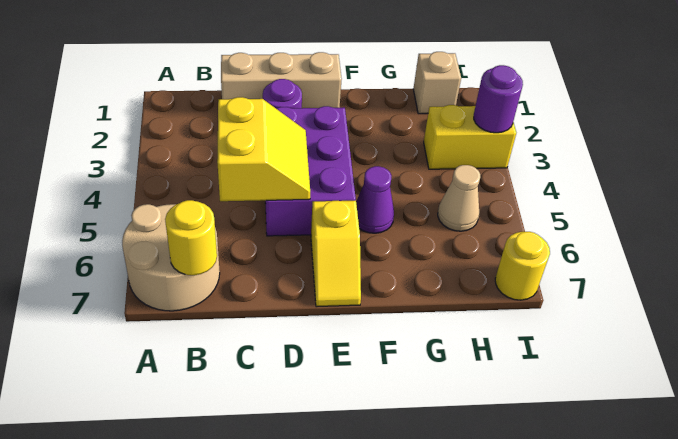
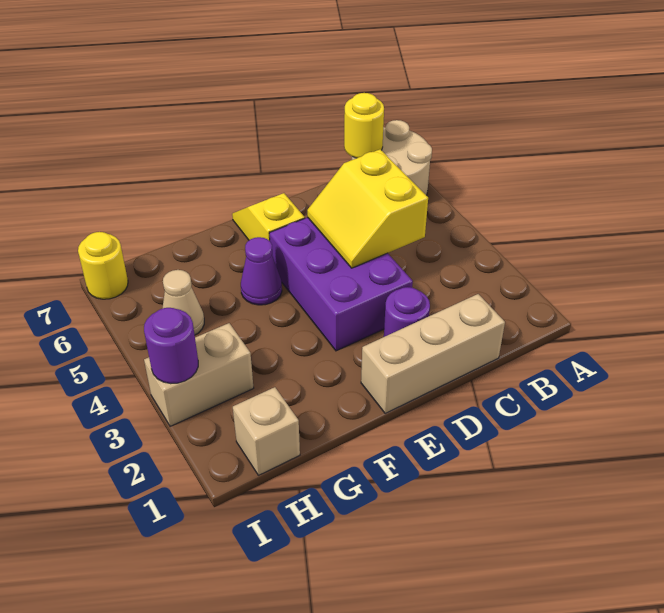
yellow brick H3:I3 level 1 -> tan brick H3:I3 level 1

